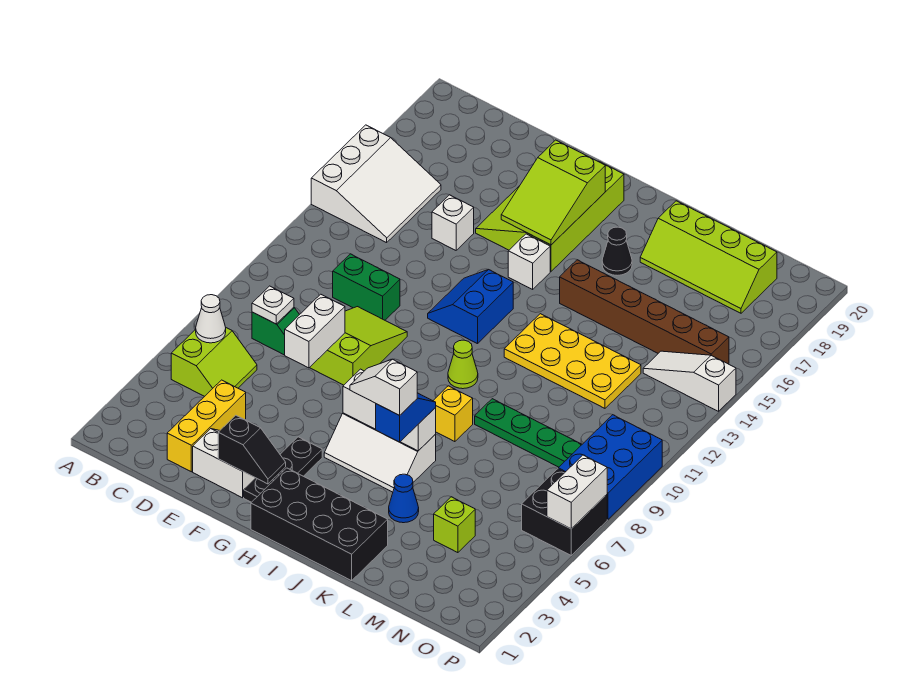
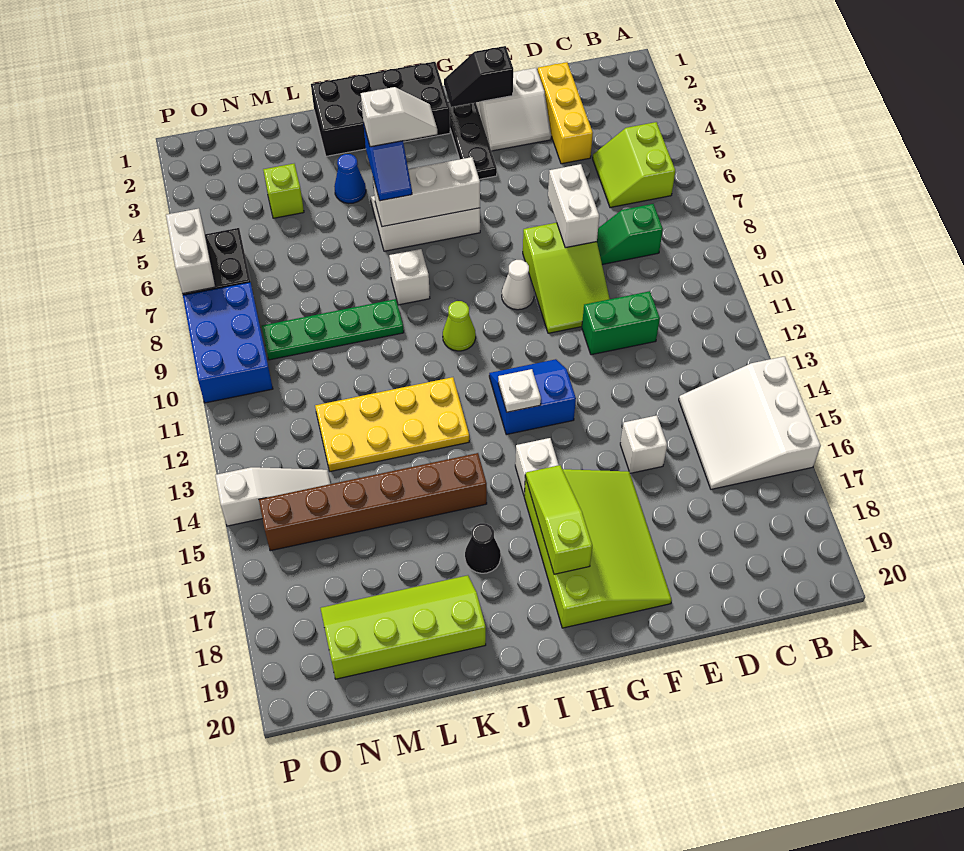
white cone B6 level 2 -> white cone G9 level 1
white plate C8 level 2 -> white plate H13 level 2
blue slope G12:H13 level 1 top H -> blue slope G12:H13 level 1 top 13
lime slope G16:H18 level 2 top 18 -> lime slope H16:H18 level 2 top 18
yellow brick J8 level 1 -> white brick J8 level 1

